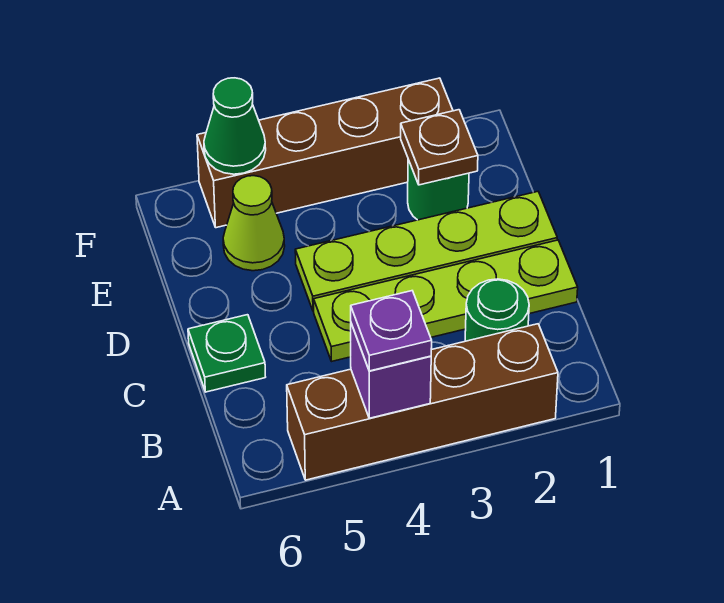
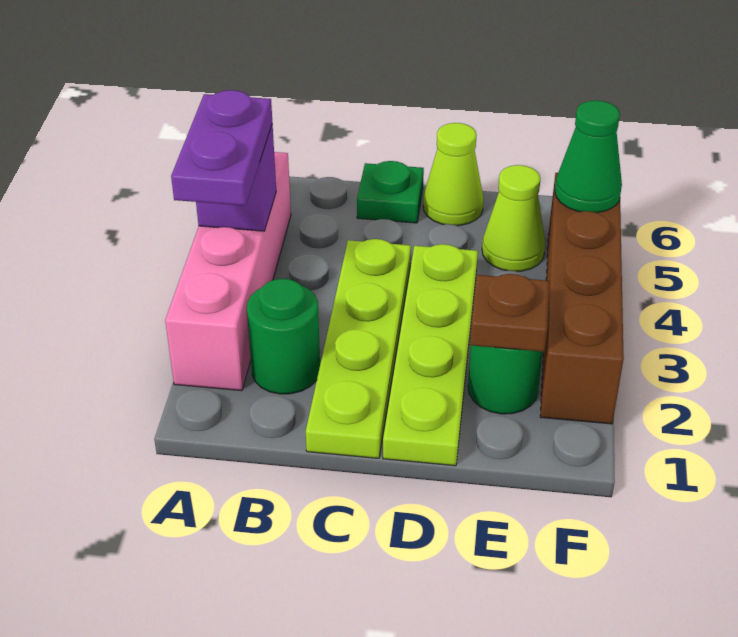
brown brick A2:A5 level 1 -> pink brick A2:A5 level 1
purple plate A4 level 3 -> purple plate A3:A4 level 3
none -> lime cone D6 level 1

